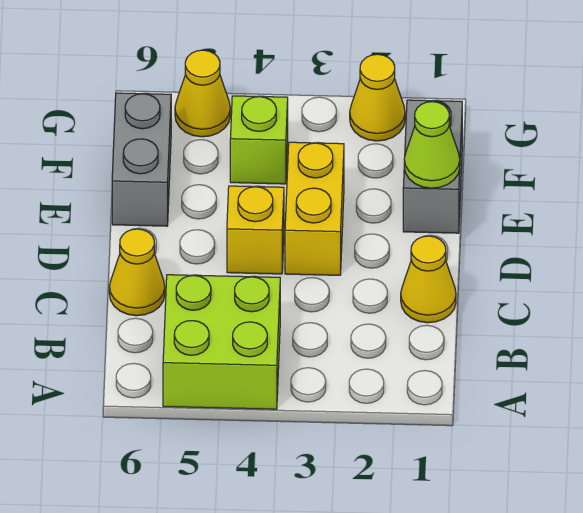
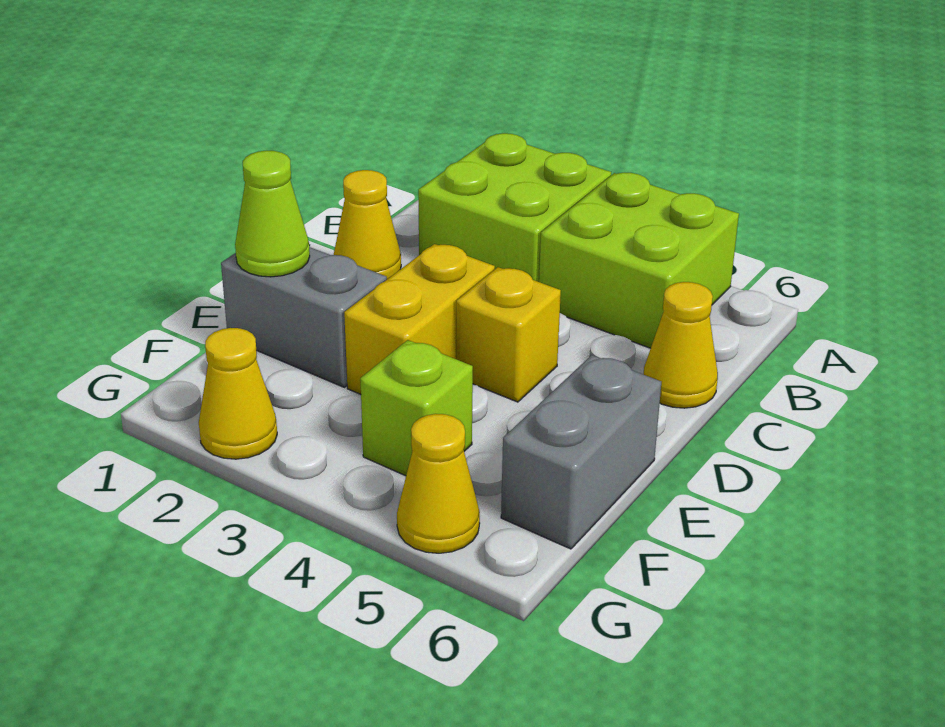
none -> lime brick A2:B3 level 1
grey brick E1:F1 level 1 -> grey brick E1:E2 level 1

